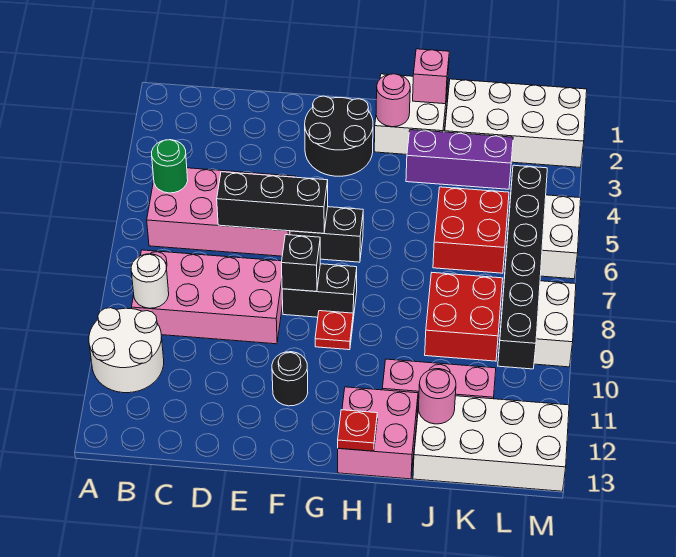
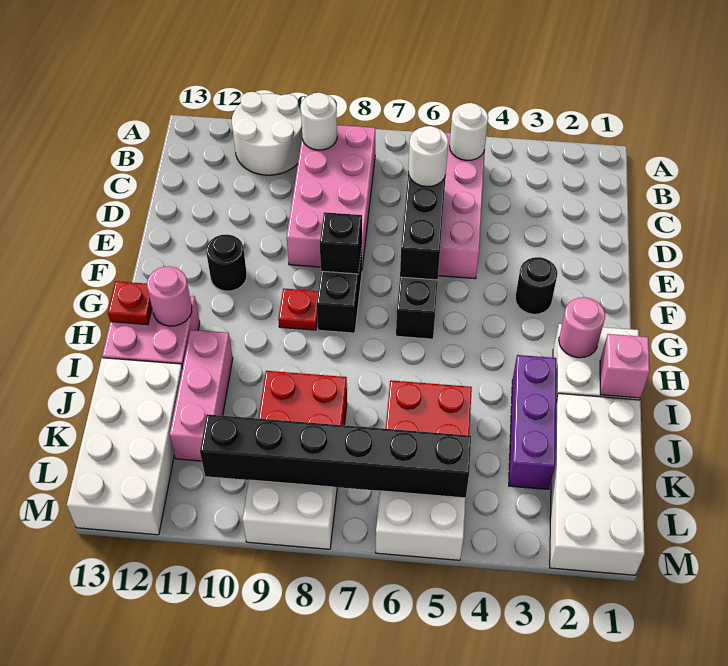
green round brick B5 level 2 -> white round brick B5 level 2
none -> white round brick D6 level 3
black round brick F2:G3 level 1 -> black round brick F3 level 1
pink round brick J12 level 2 -> pink round brick H12 level 2

